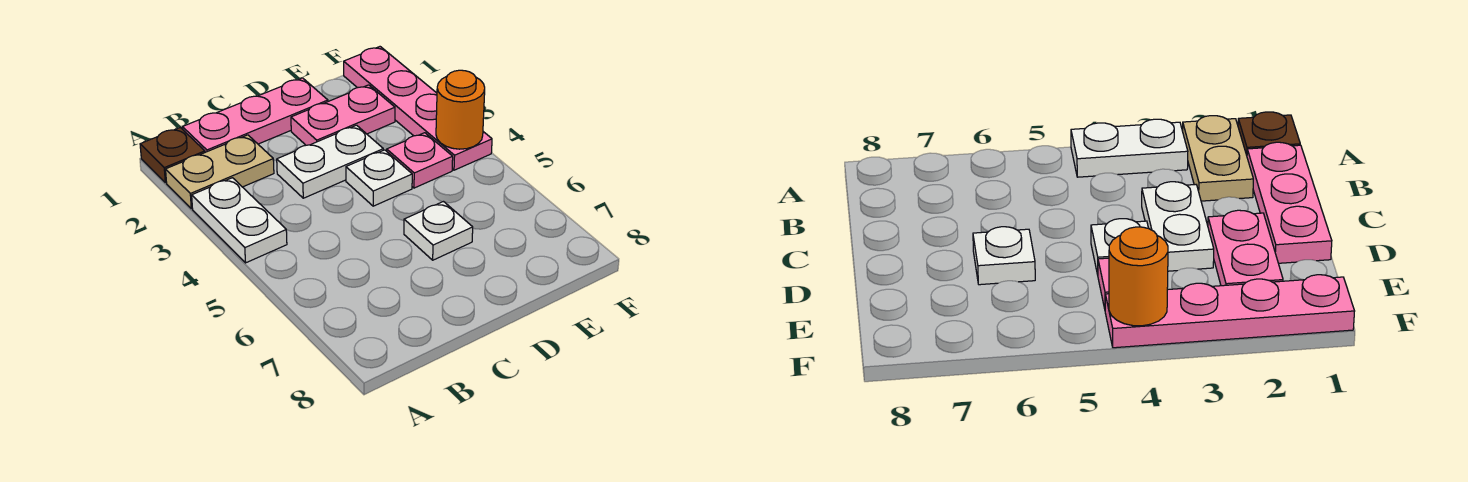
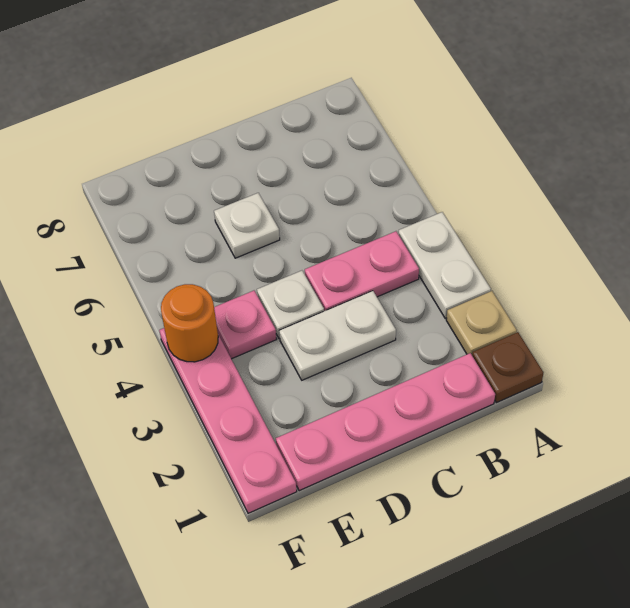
tan plate A2:B2 level 1 -> tan plate A2 level 1
pink plate B1:D1 level 1 -> pink plate B1:E1 level 1
pink plate D2:E2 level 1 -> pink plate B4:C4 level 1

